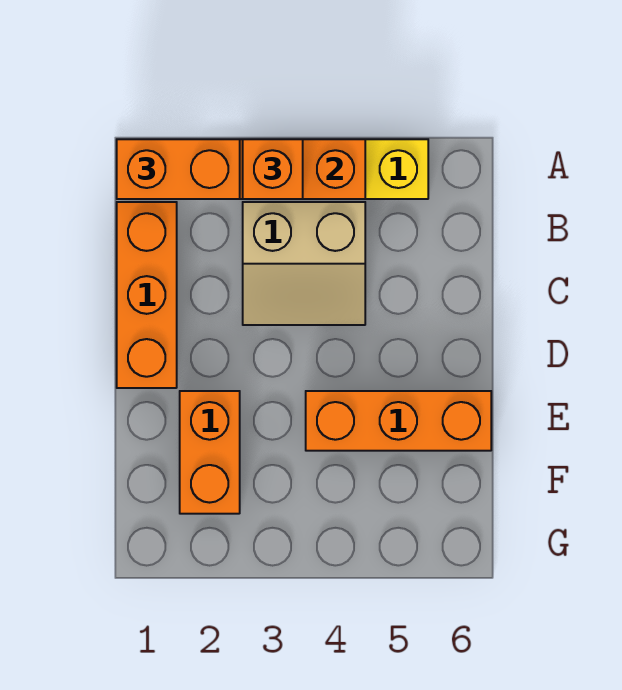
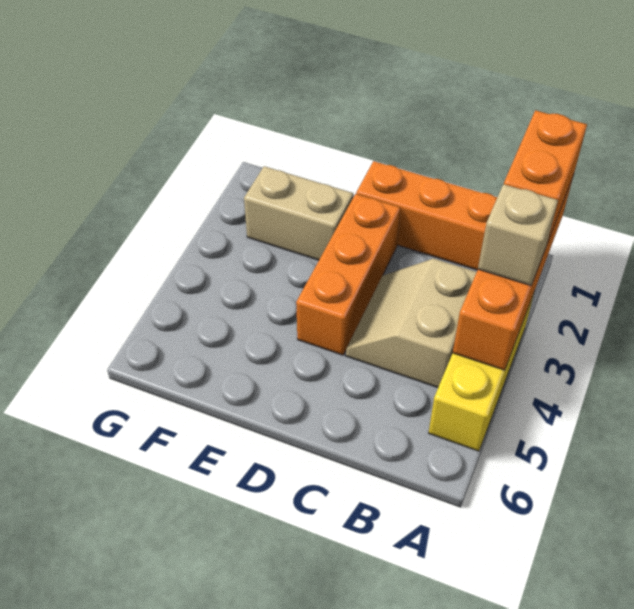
orange brick A3 level 3 -> tan brick A3 level 3
orange brick E2:F2 level 1 -> tan brick E2:F2 level 1
orange brick E4:E6 level 1 -> orange brick D2:D4 level 1

